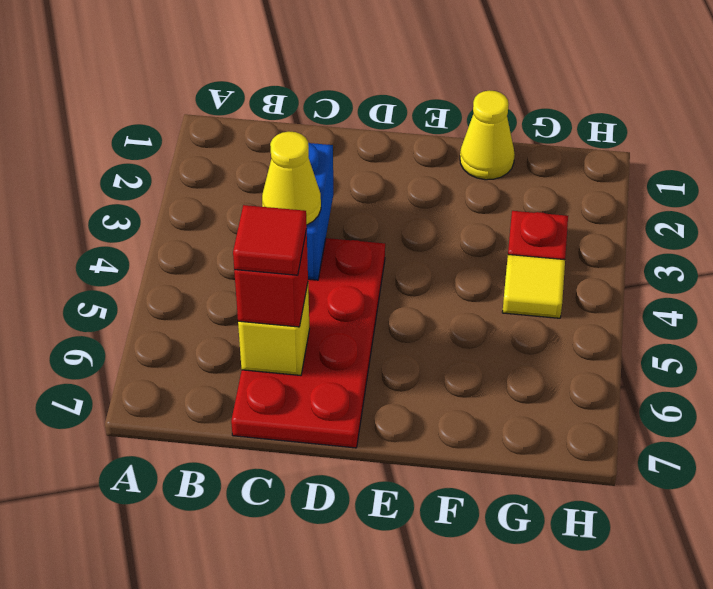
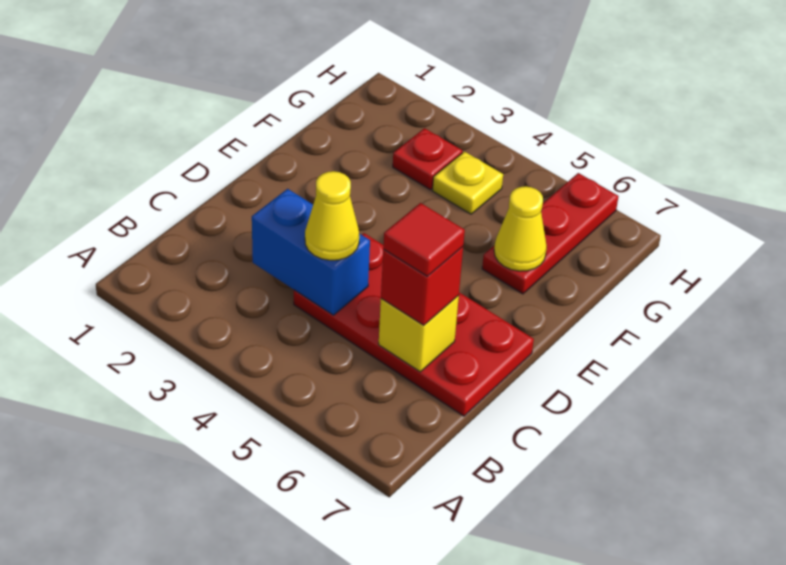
yellow cone F1 level 1 -> yellow cone F6 level 2
none -> red plate F6:H6 level 1
yellow tile G4 level 1 -> yellow plate G4 level 1

